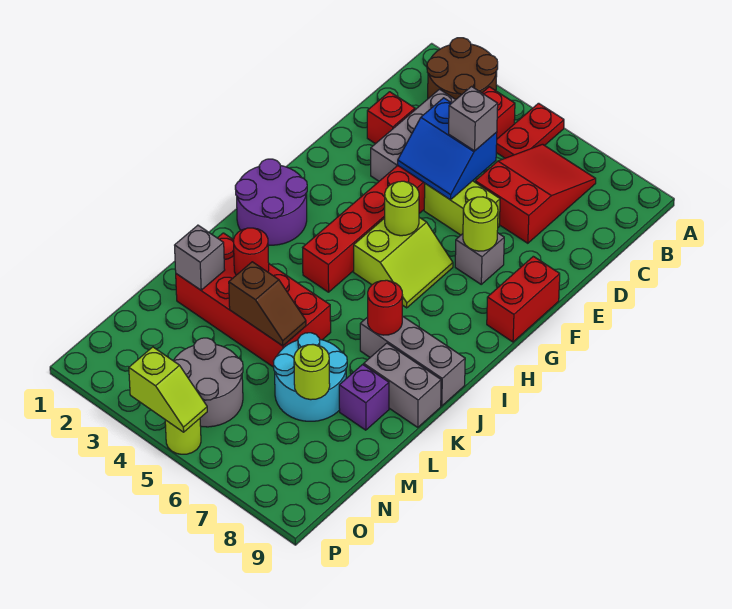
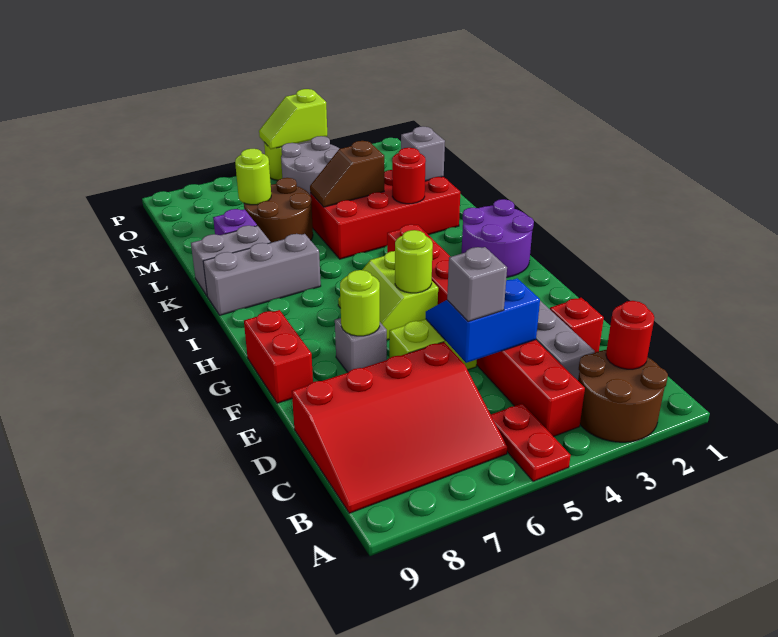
red slope B6:D7 level 1 top D -> red slope B6:D9 level 1 top D
red round brick J7 level 2 -> red round brick B2 level 2
cyan round brick L6:M7 level 1 -> brown round brick L6:M7 level 1

